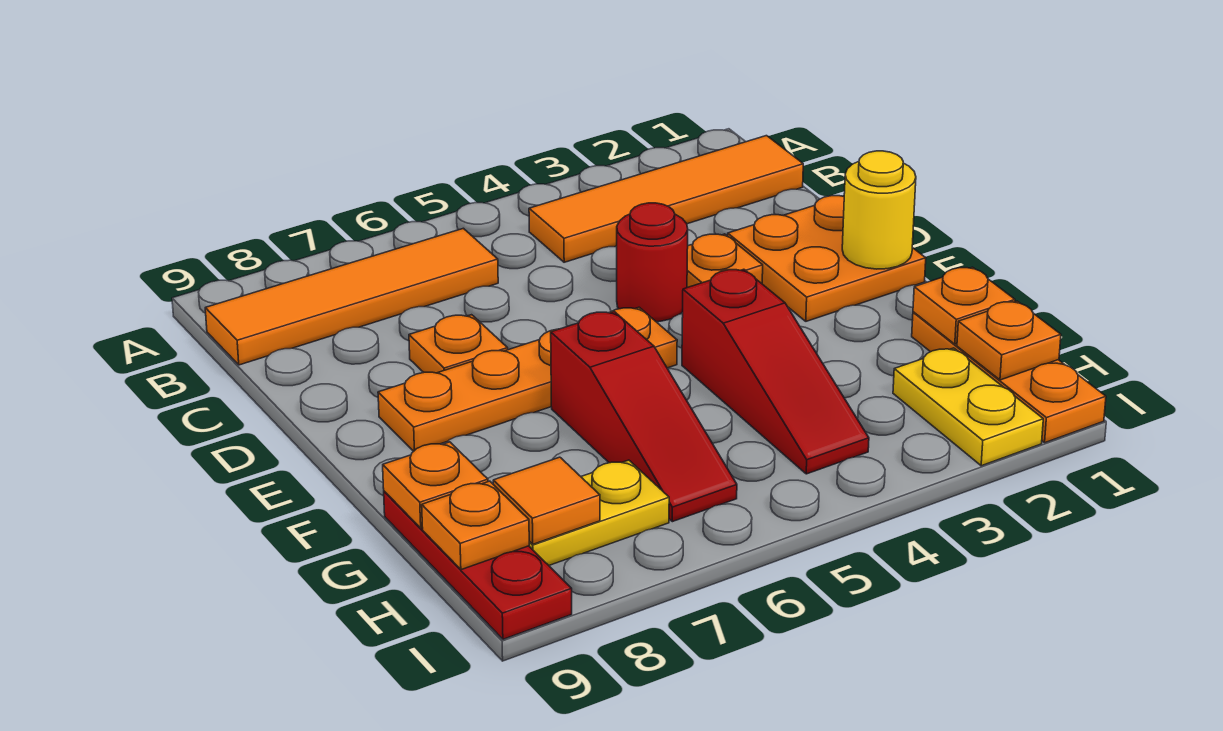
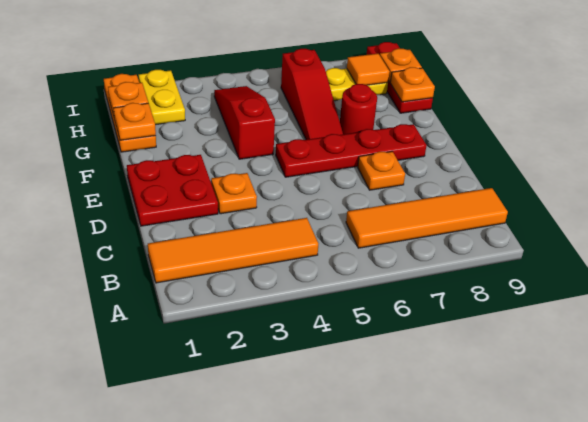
orange plate D1:E2 level 1 -> red plate D1:E2 level 1
red round brick D4 level 1 -> red round brick F7 level 1
yellow round brick E1 level 2 -> none
orange plate E5:E8 level 1 -> red plate E5:E8 level 1
red slope F6:H6 level 1 top F -> red slope F6:H6 level 1 top H

